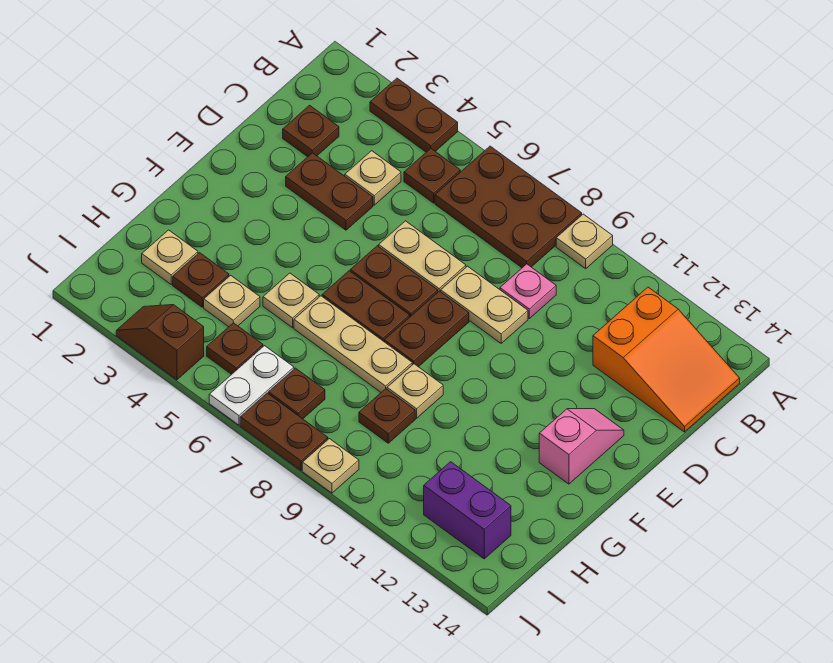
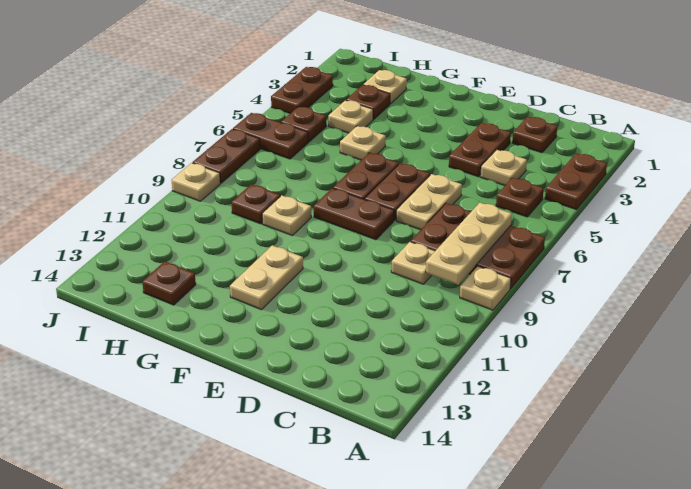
brown plate A6:B8 level 1 -> brown plate A7:C8 level 1
orange slope B12:C14 level 1 top 12 -> none
pink plate C9 level 1 -> tan plate C9 level 1
tan plate D8:D9 level 1 -> tan plate F11:F12 level 1
pink slope E13:F13 level 1 top F -> none
tan plate G6:G8 level 1 -> tan plate B7:B9 level 2
white plate I6:J6 level 1 -> brown plate I6:J6 level 1
brown plate I7 level 1 -> brown plate H13 level 1
purple brick I12:I13 level 1 -> none
brown slope J3:J4 level 1 top 4 -> brown plate J3:J4 level 1

